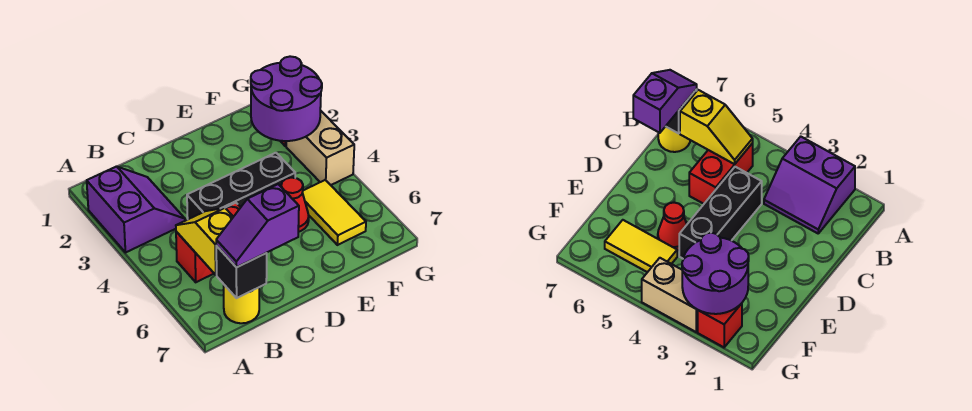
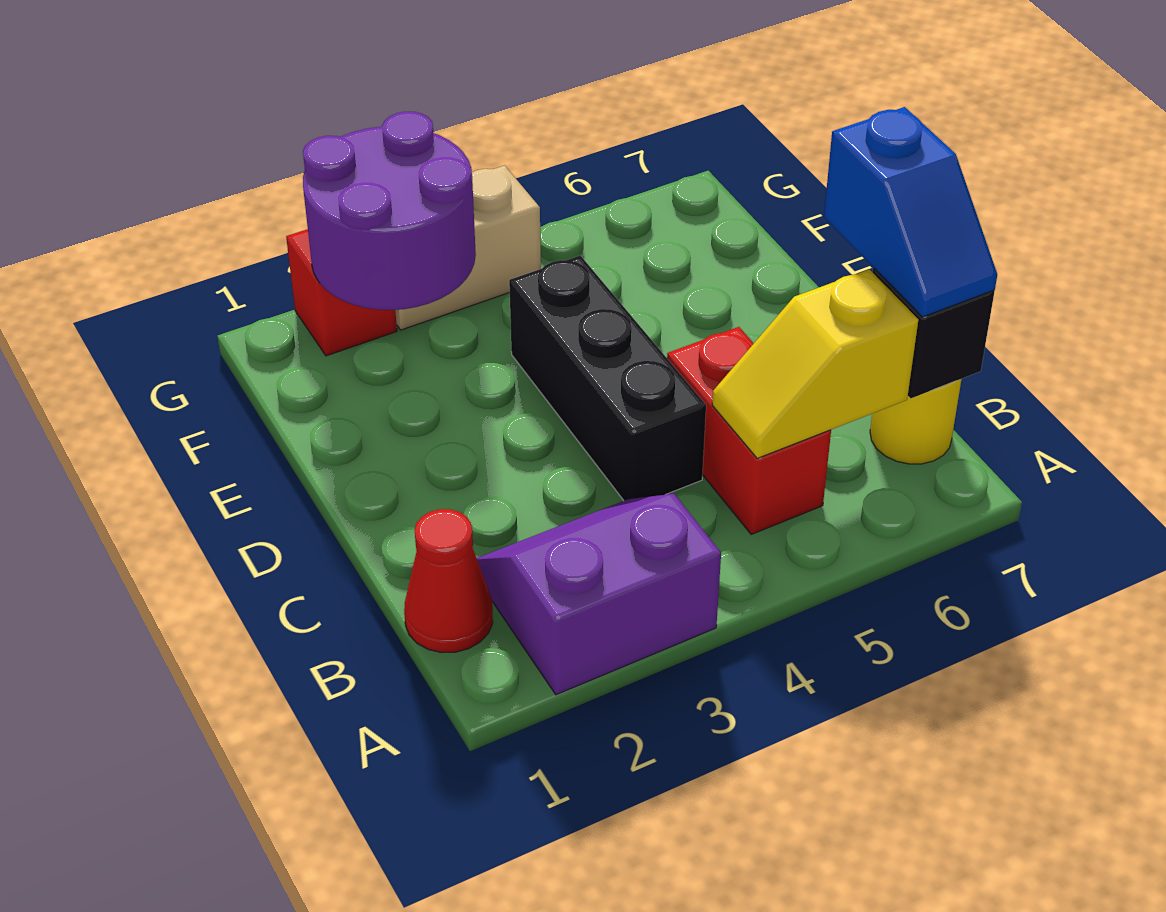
purple slope B7:C7 level 3 top C -> blue slope B7:C7 level 3 top C
red cone E5 level 1 -> red cone B1 level 1
yellow tile F5:F6 level 1 -> none

